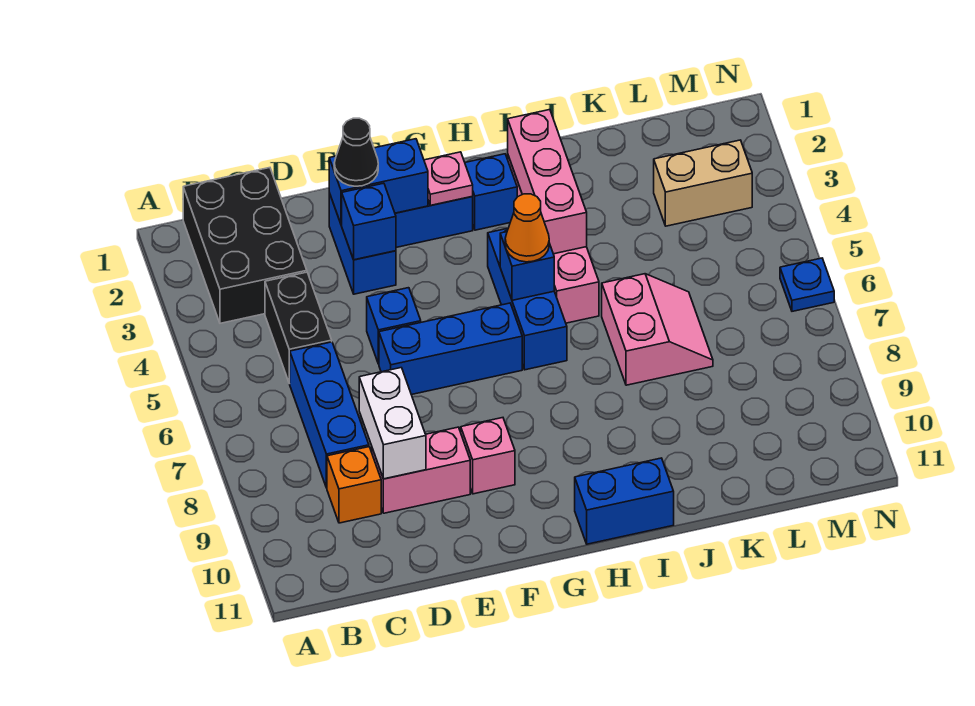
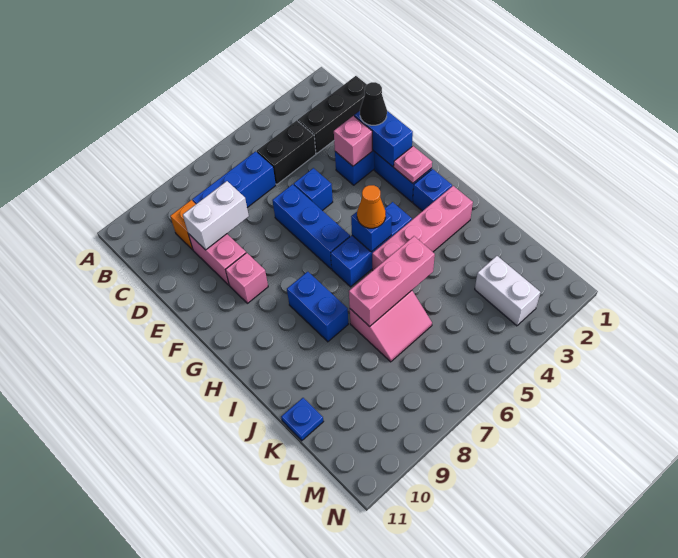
black brick B1:C3 level 1 -> black brick C1:C3 level 1
blue brick E3 level 2 -> pink brick E3 level 2
blue brick H11:I11 level 1 -> blue brick H8:I8 level 1
pink brick I2:I4 level 2 -> pink brick J5:J7 level 2
tan brick L3:M3 level 1 -> white brick L3:M3 level 1
blue plate N6 level 1 -> blue plate K11 level 1

